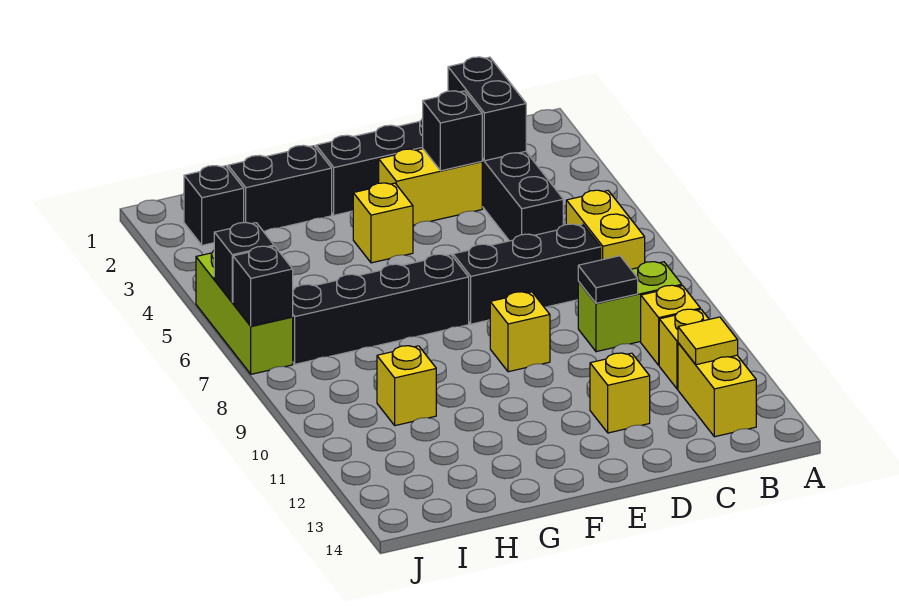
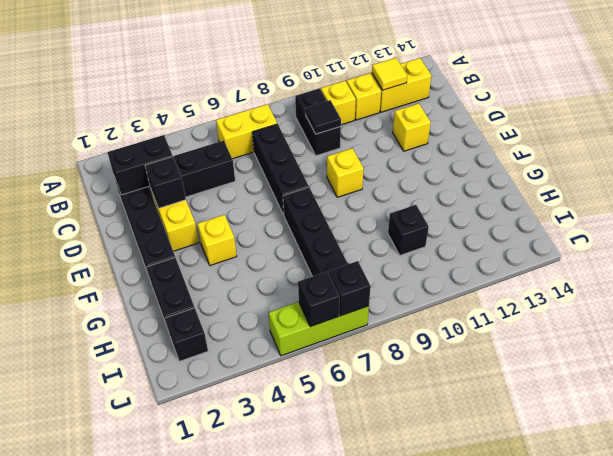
lime brick B9:C9 level 1 -> black brick B9:C9 level 1
yellow brick H10 level 1 -> black brick H10 level 1

